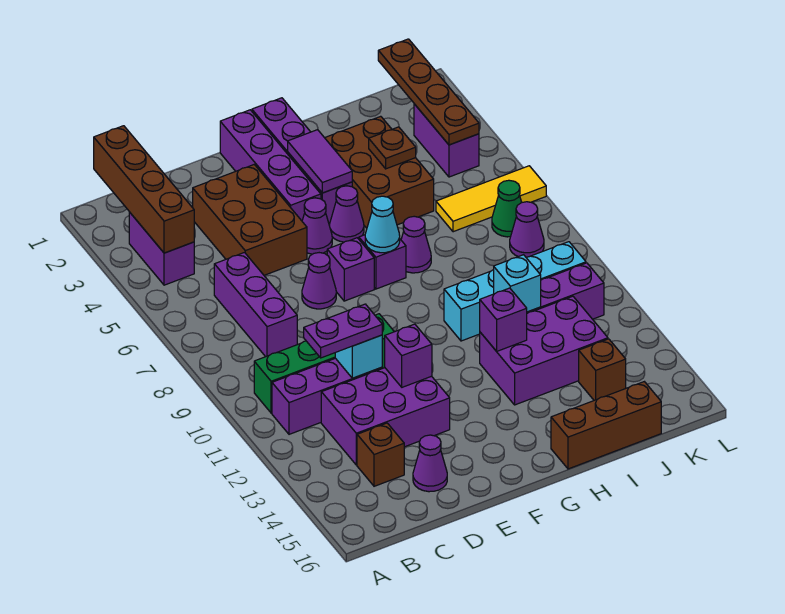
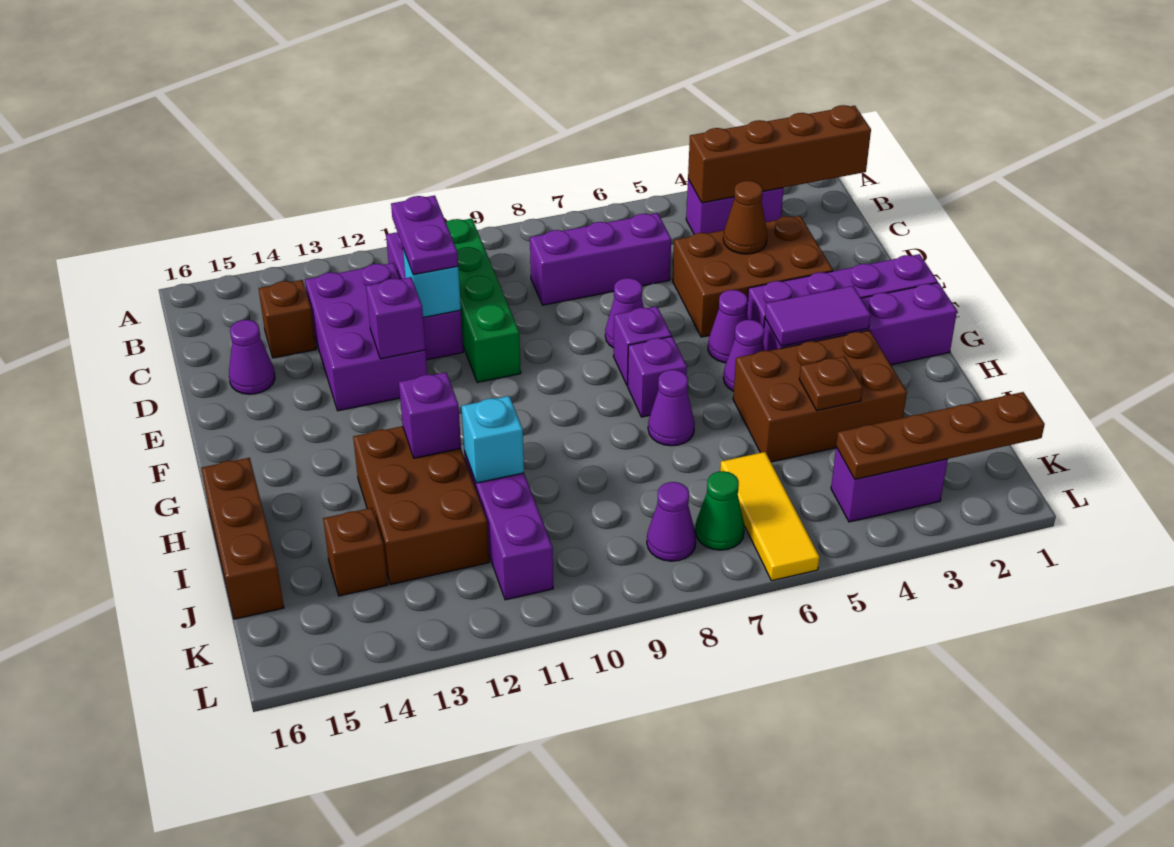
none -> brown cone D4 level 2
cyan cone G7 level 2 -> none
cyan brick H10:K10 level 1 -> none
purple brick H12:J13 level 1 -> brown brick H12:J13 level 1

